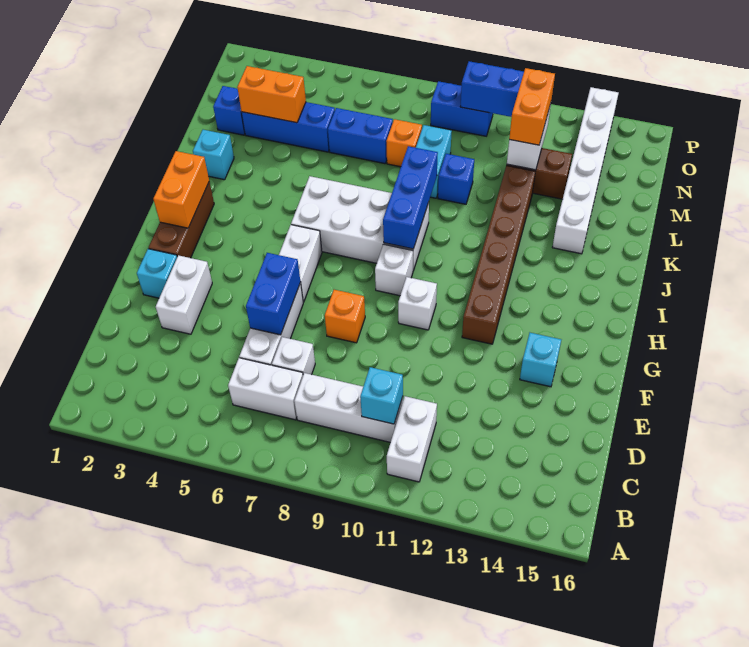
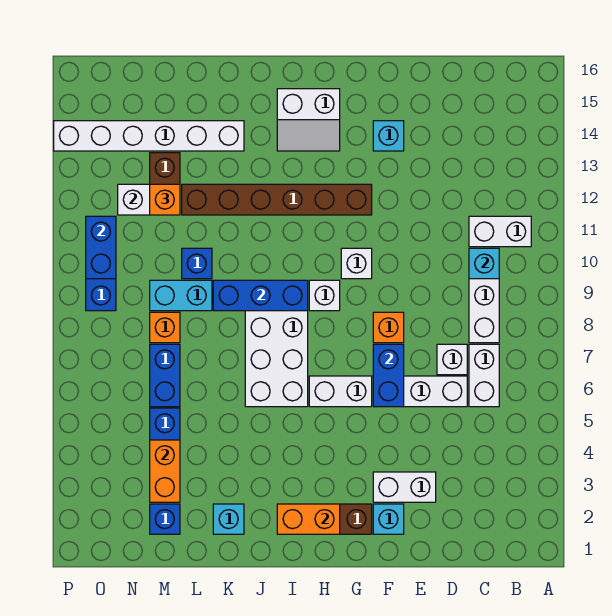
blue brick E6:F6 level 2 -> blue brick F6:F7 level 2
none -> white slope H14:I15 level 1 top 15
orange brick M12:N12 level 3 -> orange brick M12 level 3

